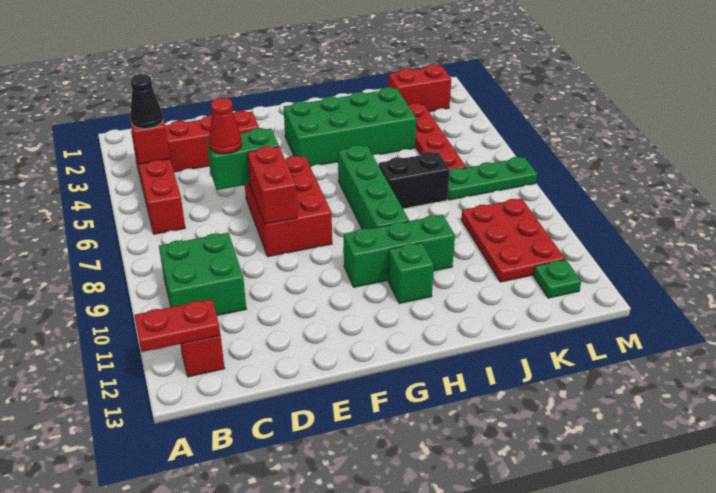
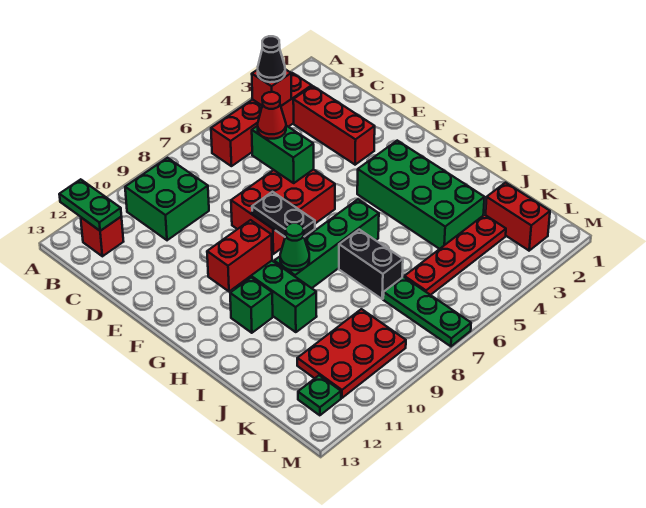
red plate A12:B12 level 2 -> green plate A12:B12 level 2
red brick E7:E8 level 2 -> red brick G10:G11 level 2
none -> black plate F8:G8 level 2
none -> green cone H9 level 2

